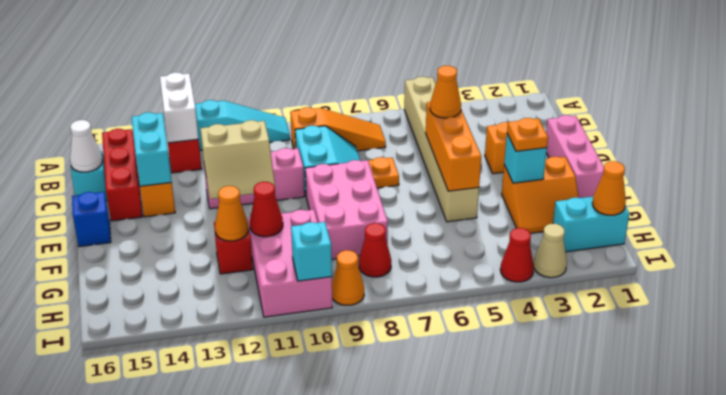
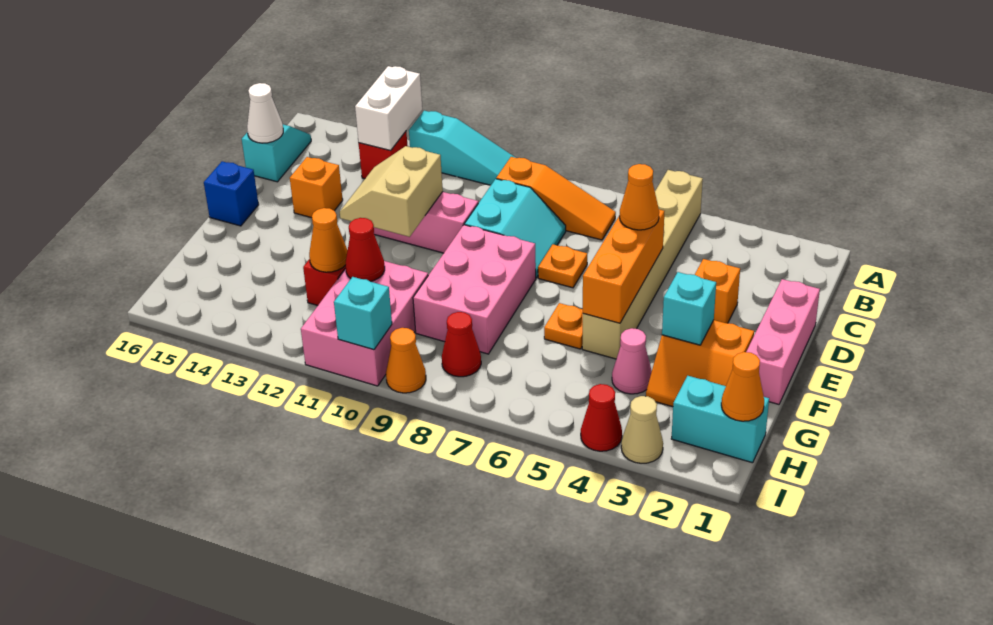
red brick B15:D15 level 1 -> none
cyan brick C14:D14 level 2 -> none
tan slope D11:E12 level 2 top D -> tan slope D11:E12 level 2 top 11
orange plate F3 level 3 -> orange plate F6 level 1
none -> pink cone G4 level 1

